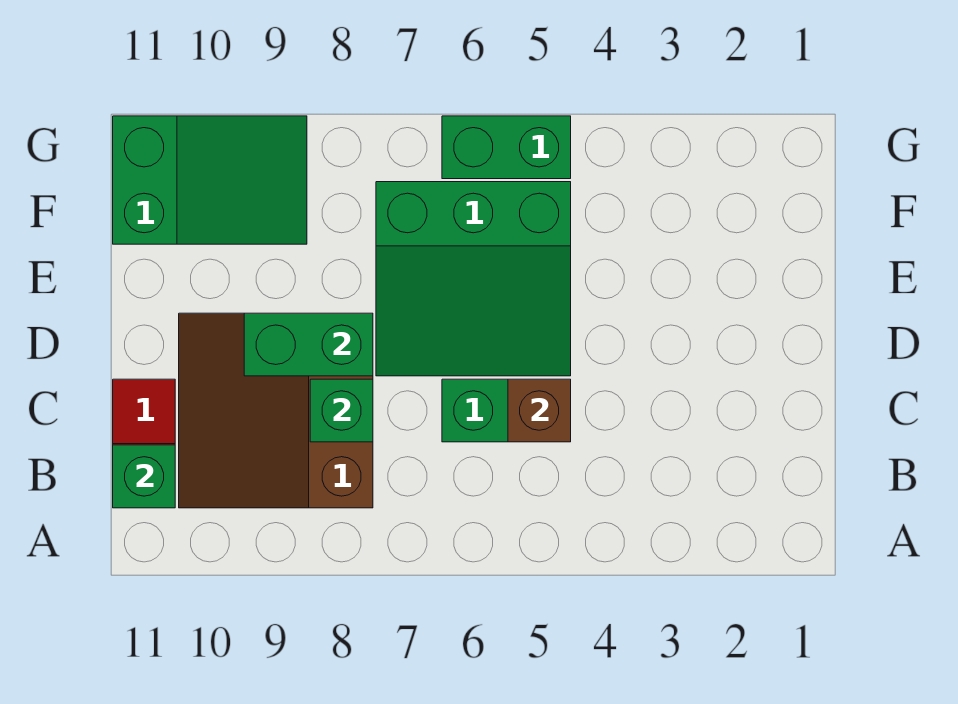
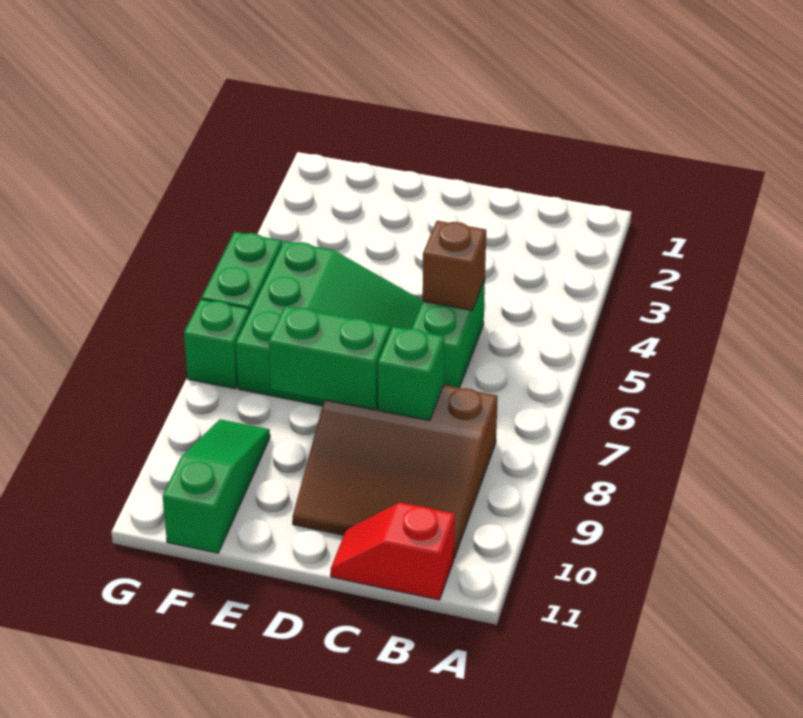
green brick B11 level 2 -> green brick G7 level 1
green brick D8:D9 level 2 -> green brick D8:E8 level 2
green slope F9:G11 level 1 top 11 -> green slope F9:F11 level 1 top 11

